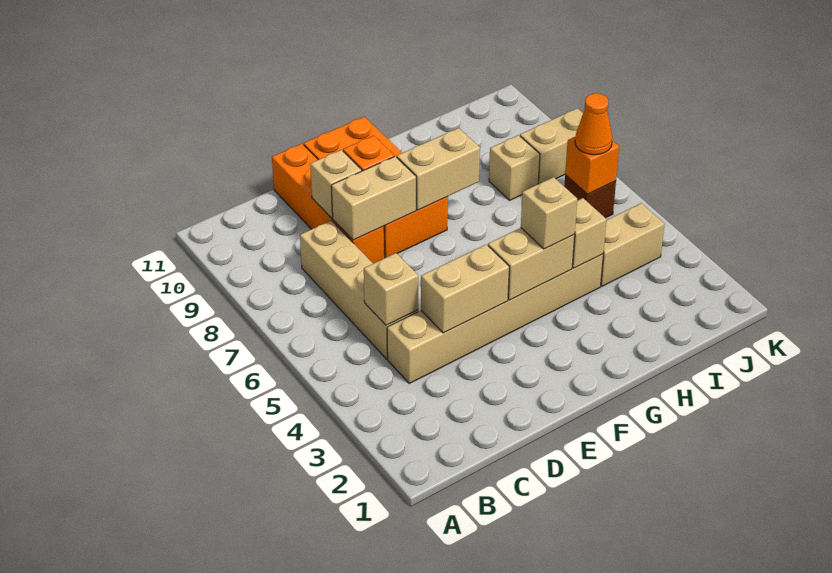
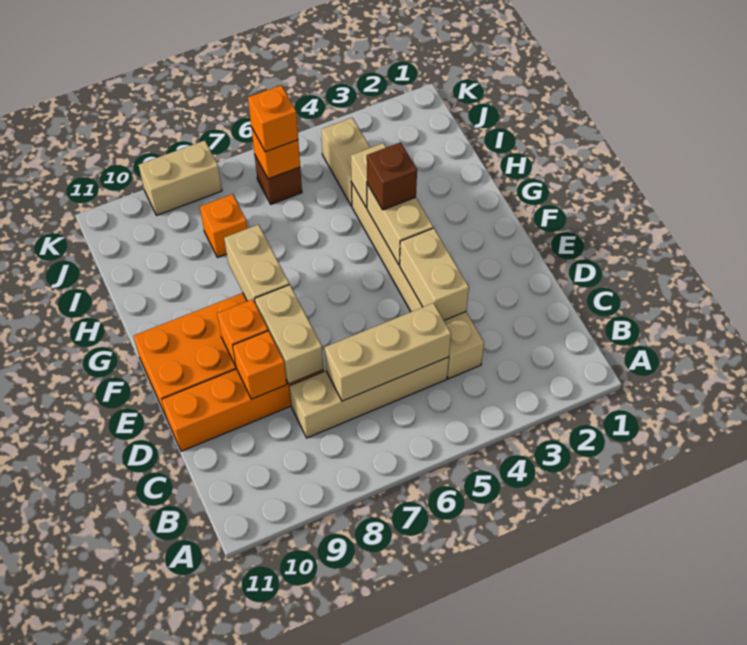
tan brick C5 level 2 -> tan brick C5:C7 level 2
tan brick D9 level 2 -> orange brick D9 level 2
tan brick G4 level 3 -> brown brick G4 level 3
tan brick I8 level 1 -> orange brick I8 level 1
orange cone J6 level 3 -> orange brick J6 level 3
tan brick J8:K8 level 1 -> tan brick K8:K9 level 1

